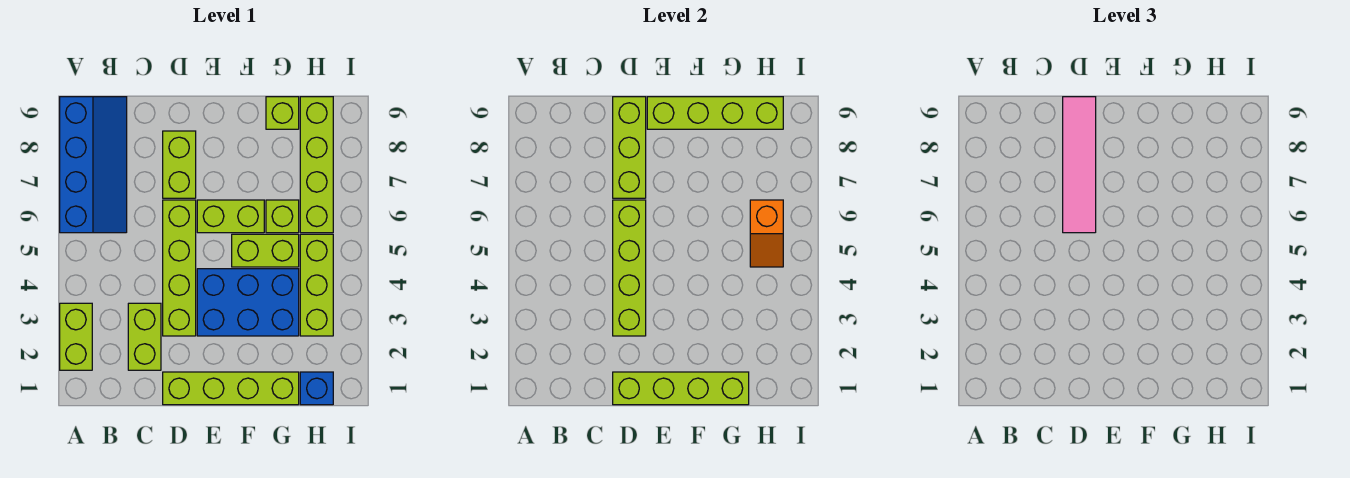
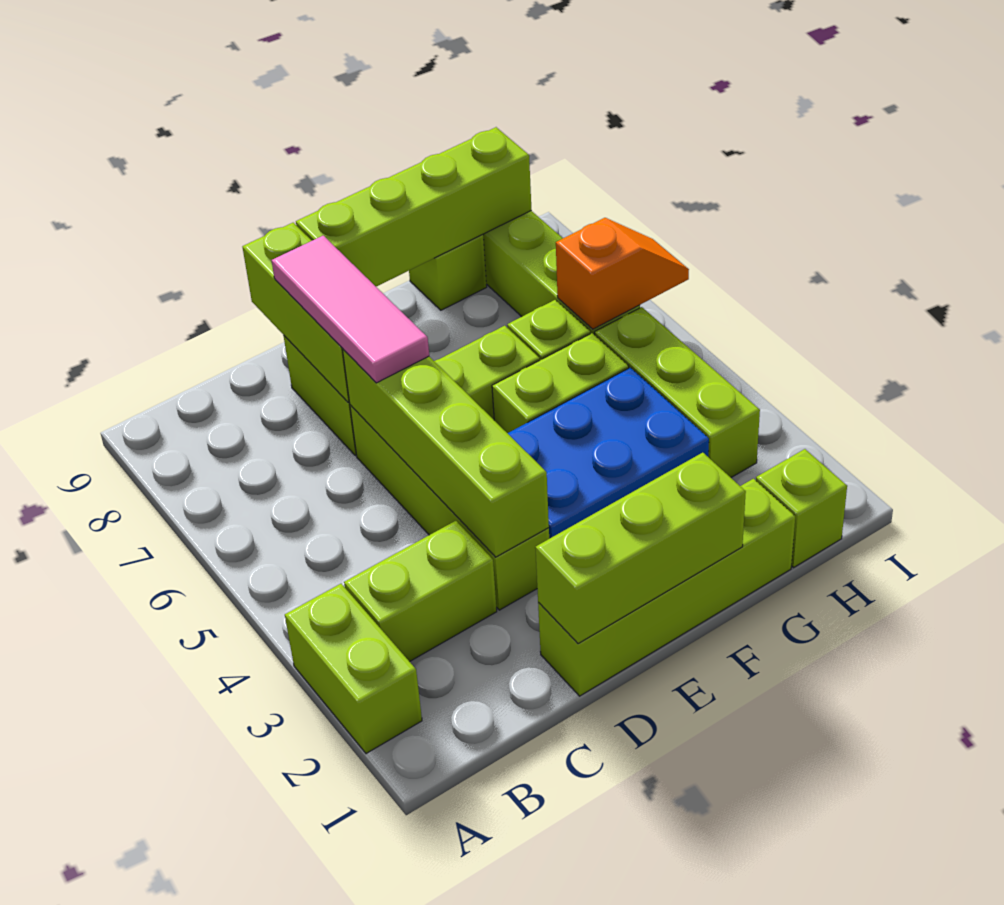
blue slope A6:B9 level 1 top A -> none
lime brick C2:C3 level 1 -> lime brick B3:C3 level 1
lime brick D1:G1 level 2 -> lime brick D1:F1 level 2
pink tile D6:D9 level 3 -> pink tile D6:D8 level 3
blue brick H1 level 1 -> lime brick H1 level 1
orange slope H5:H6 level 2 top 6 -> orange slope H6:I6 level 2 top H

